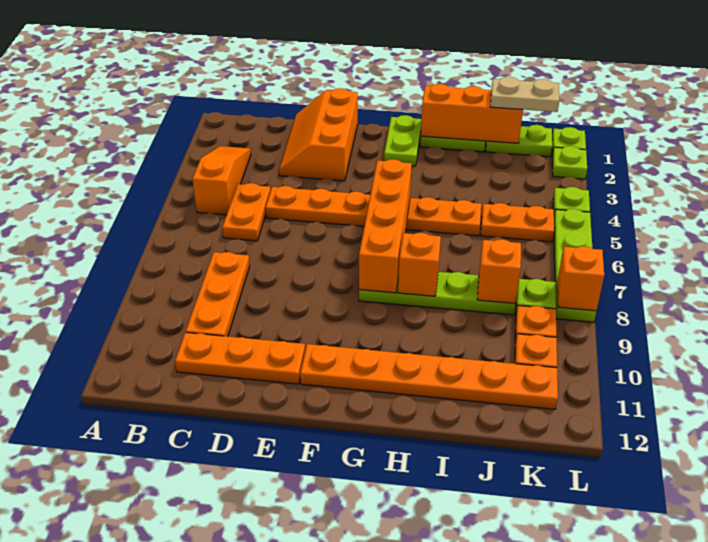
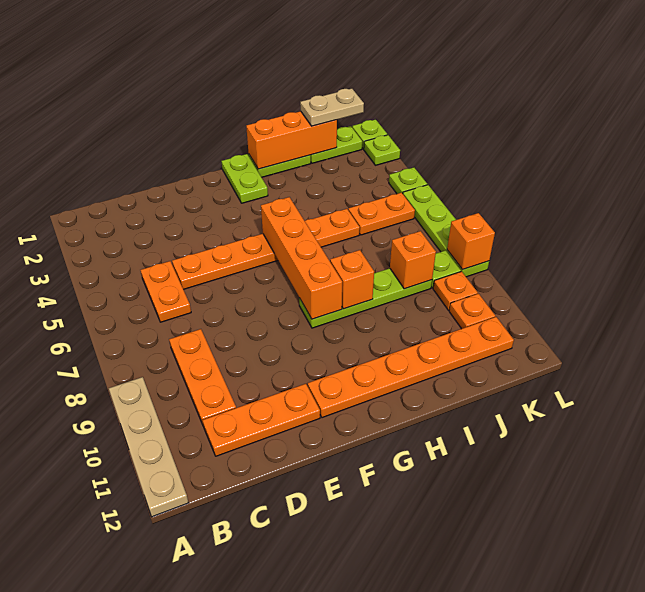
none -> tan plate A9:A12 level 1
orange slope B3:B5 level 1 top 5 -> none
orange slope D1:E3 level 1 top E -> none

